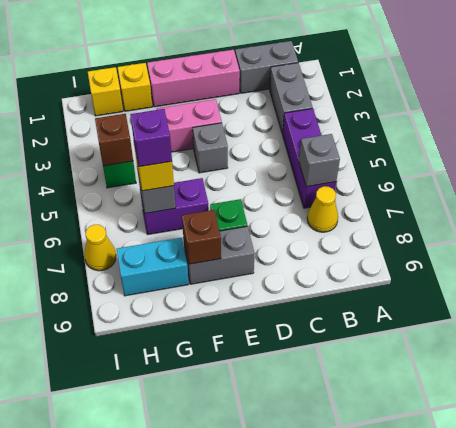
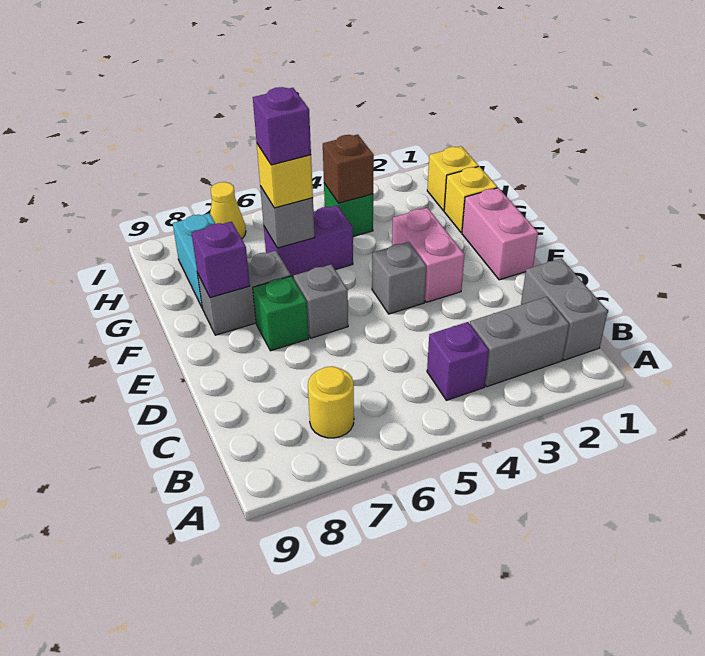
purple brick B4:B6 level 1 -> purple brick B4 level 1
grey brick B6 level 2 -> grey brick E6 level 1
yellow cone B7 level 1 -> yellow round brick B7 level 1
pink brick D1:F1 level 1 -> pink brick E1:F1 level 1
grey brick E8:F8 level 1 -> grey brick F7:F8 level 1
purple brick F6:G6 level 1 -> purple brick G5:G6 level 1
brown brick F8 level 2 -> purple brick F8 level 2

